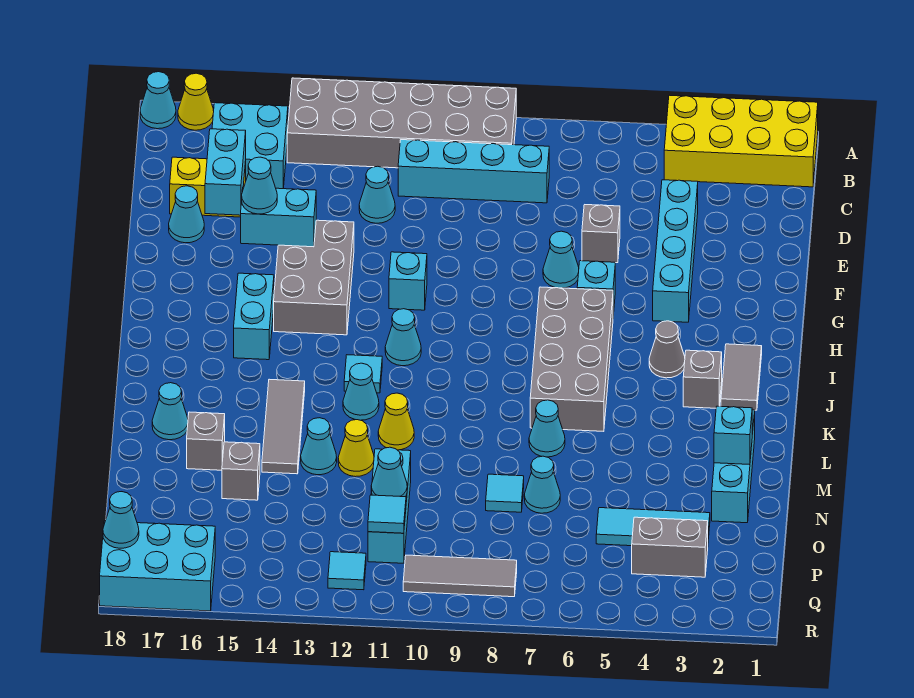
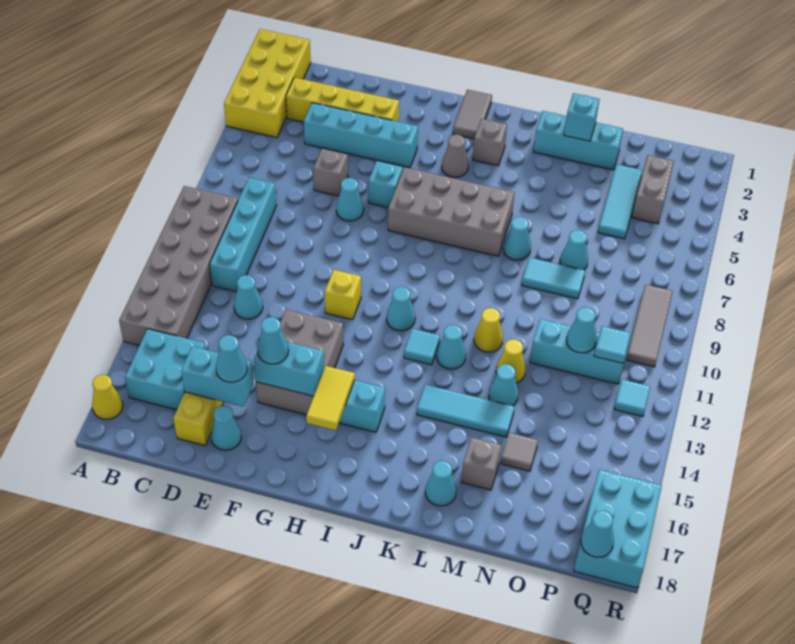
cyan cone A18 level 1 -> cyan cone E16 level 3
none -> yellow brick C3:F3 level 1
grey brick F13:H14 level 1 -> grey brick F13:G15 level 1
cyan brick F14:F15 level 2 -> cyan brick F15:G15 level 2
cyan brick G11 level 1 -> yellow brick G11 level 1
none -> yellow tile H15:H16 level 2
grey tile I2:J2 level 1 -> grey tile I1:I2 level 1
grey tile K14:M14 level 1 -> cyan tile K14:M14 level 1
cyan tile N8 level 1 -> cyan tile M8:N8 level 1
grey brick N15 level 1 -> grey tile N15 level 1

